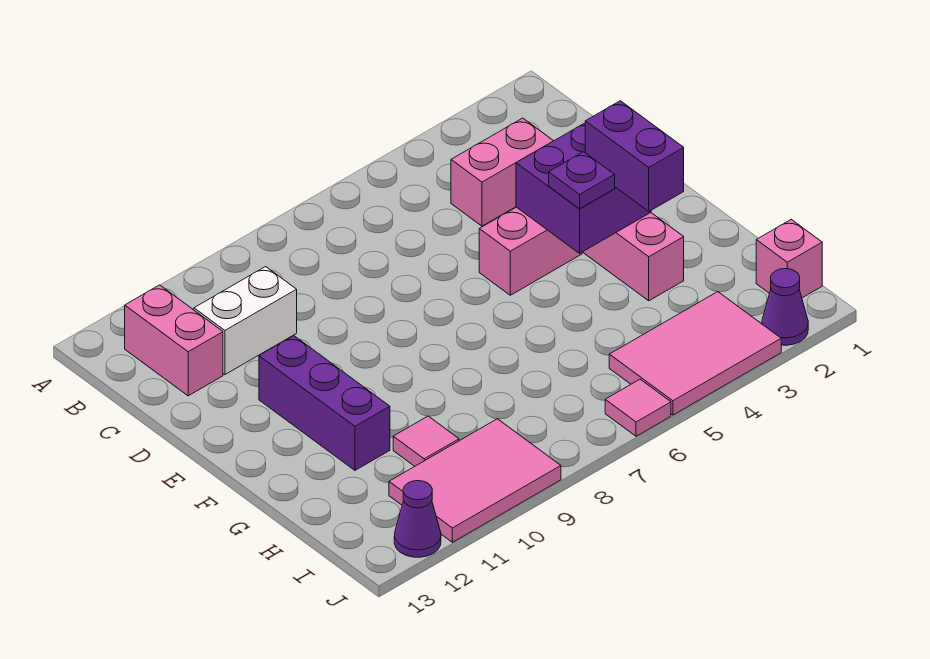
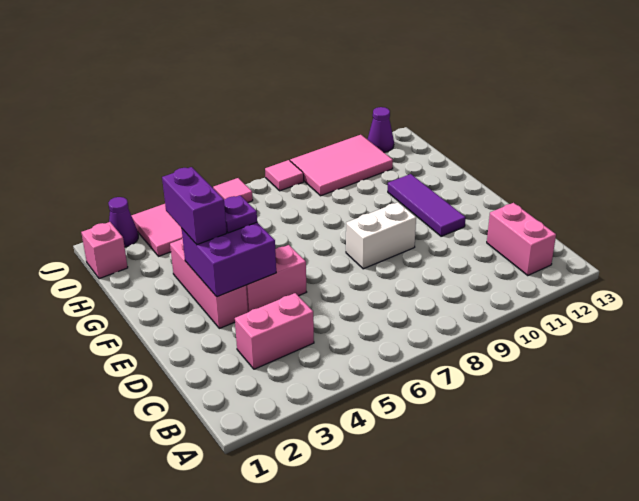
white brick C10:C11 level 1 -> white brick E8:E9 level 1
purple brick E11:G11 level 1 -> purple tile E11:G11 level 1
pink tile H10 level 1 -> pink tile J8 level 1

